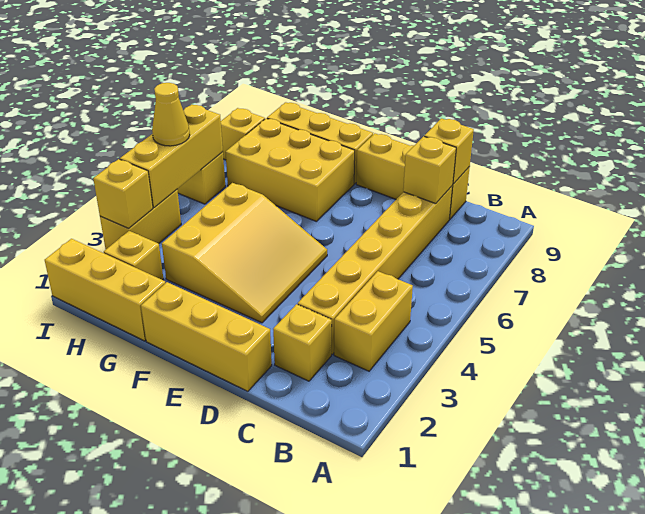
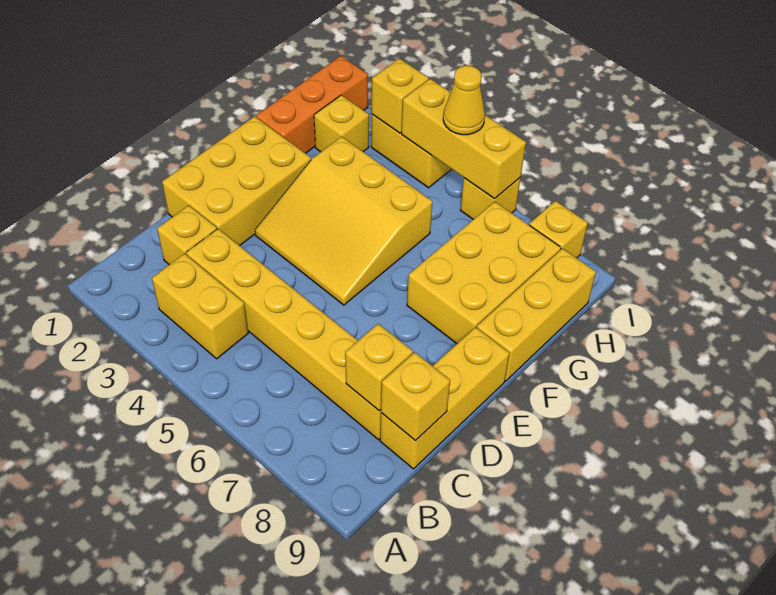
yellow brick D1:F1 level 1 -> yellow brick D1:F2 level 1
yellow brick G1:I1 level 1 -> orange brick G1:I1 level 1

